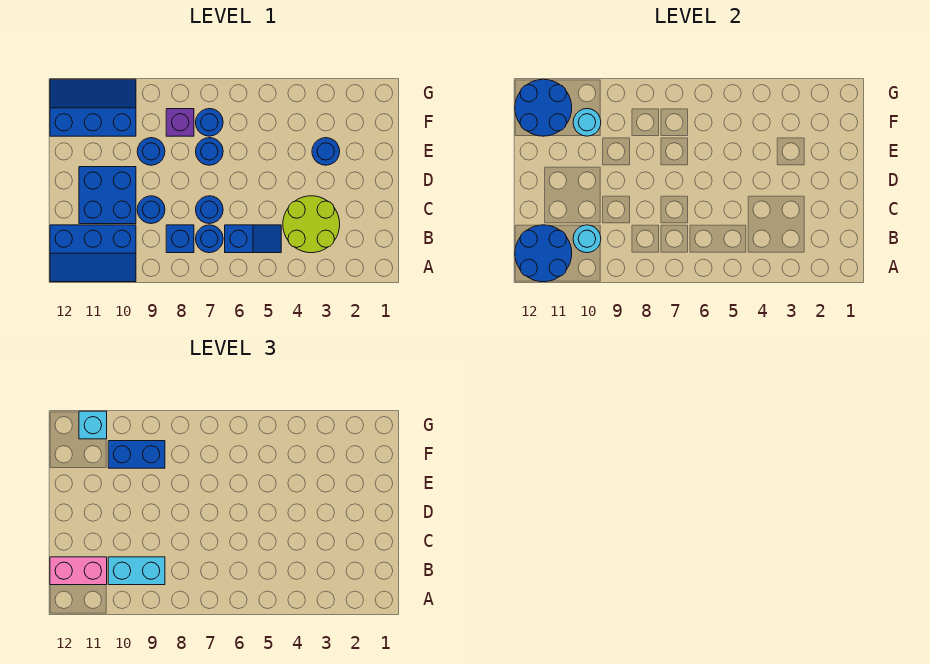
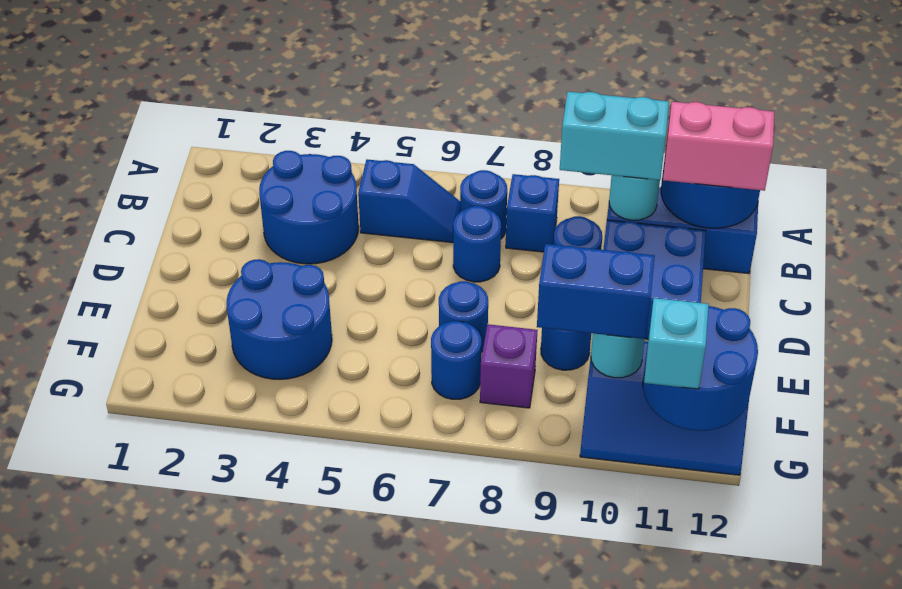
lime round brick B3:C4 level 1 -> blue round brick B3:C4 level 1
blue slope B5:B6 level 1 top 6 -> blue slope B5:B6 level 1 top 5
blue round brick E3 level 1 -> blue round brick E3:F4 level 1

